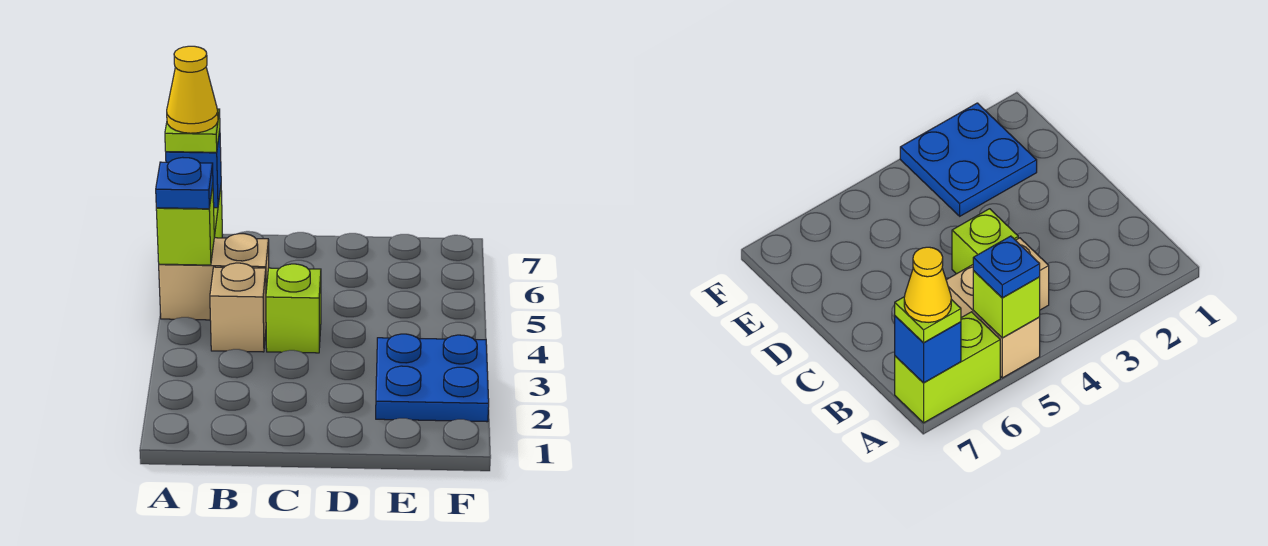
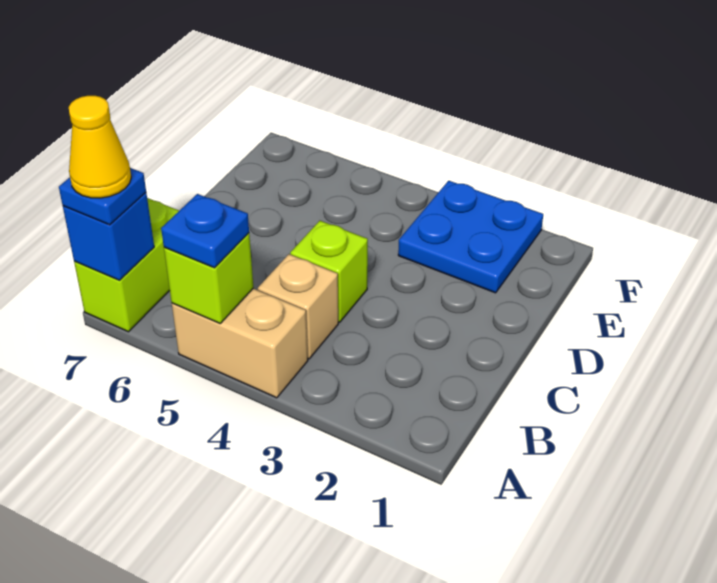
tan brick A5:B5 level 1 -> tan brick A4:A5 level 1
lime brick A6:A7 level 1 -> lime brick A7:B7 level 1
lime plate A7 level 3 -> blue plate A7 level 3

